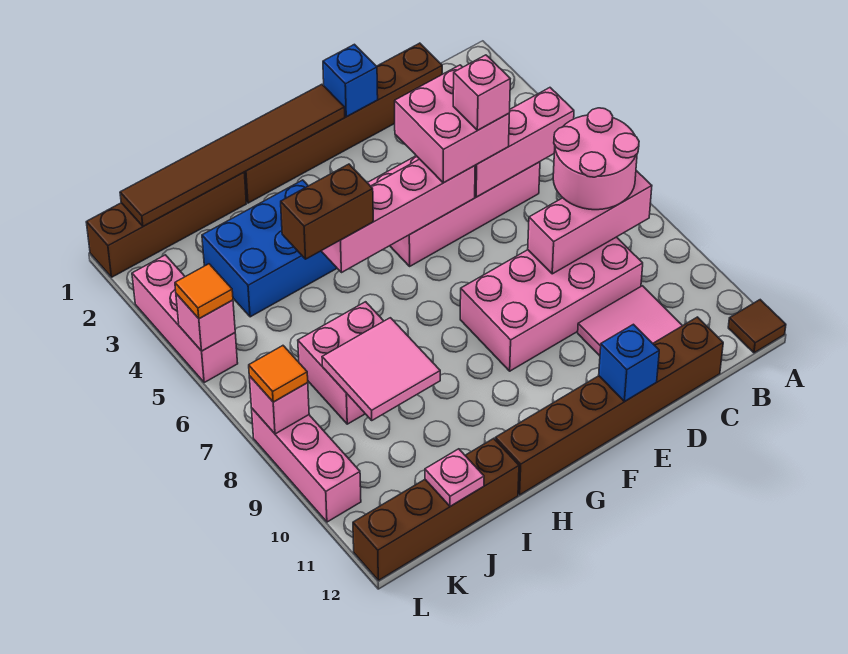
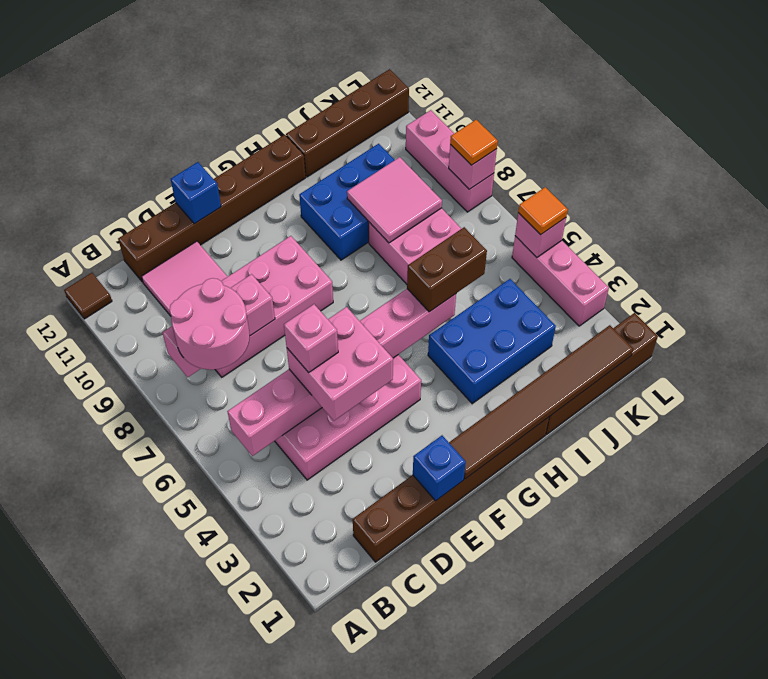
none -> blue brick H9:J10 level 1
pink plate J12 level 2 -> none

